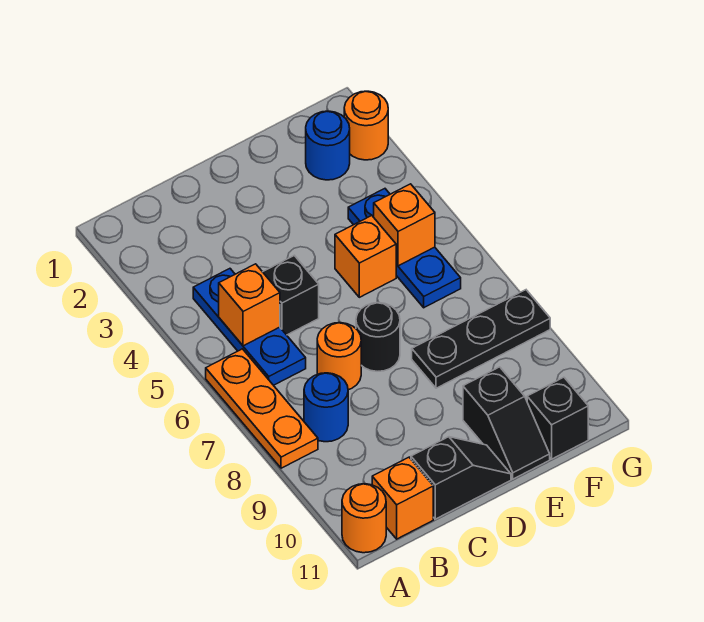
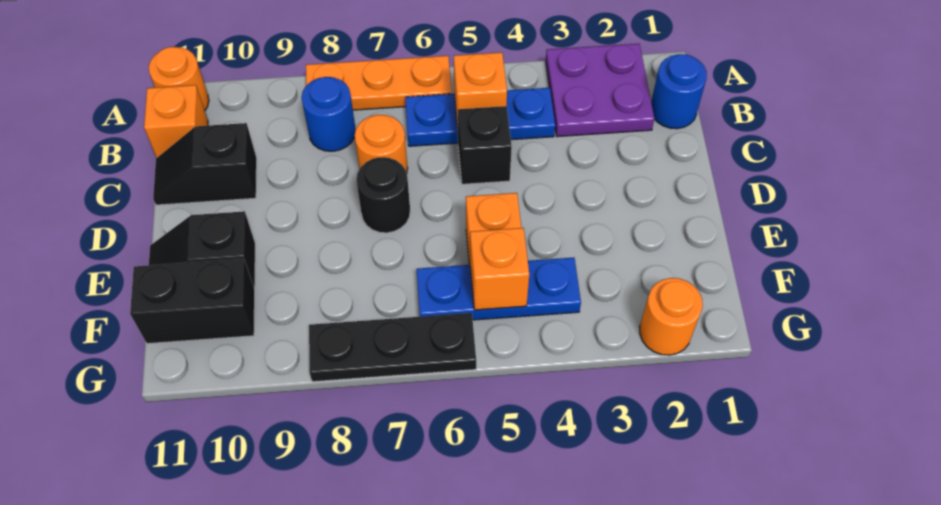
none -> purple plate A2:B3 level 1
black slope C11:D11 level 1 top C -> black slope C10:C11 level 1 top 10
black plate E8:G8 level 1 -> black plate G6:G8 level 1
blue round brick F2 level 1 -> blue round brick B1 level 1
black brick F11 level 1 -> black brick F10:F11 level 1

